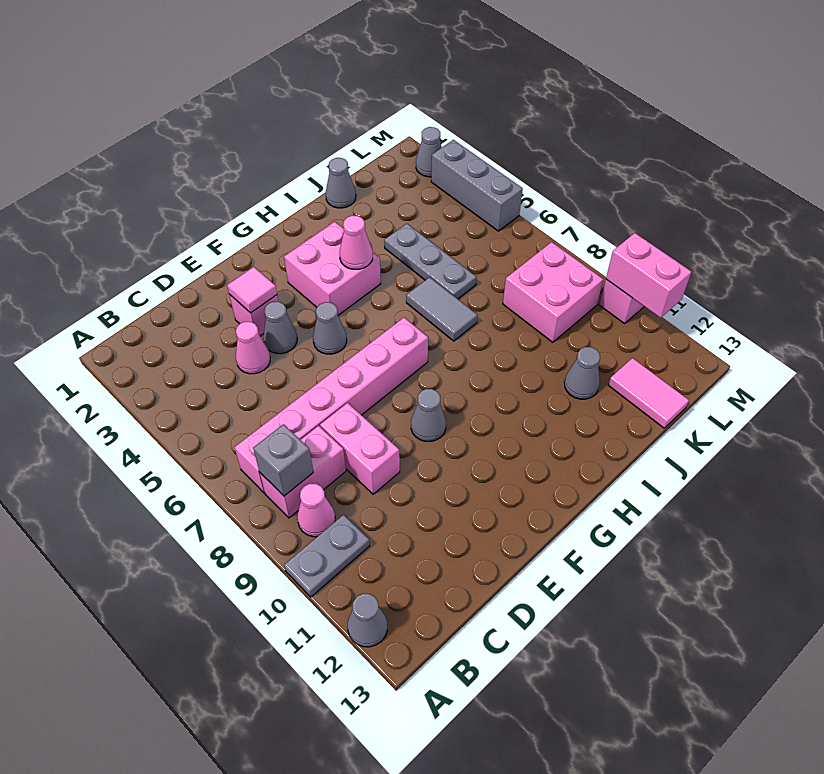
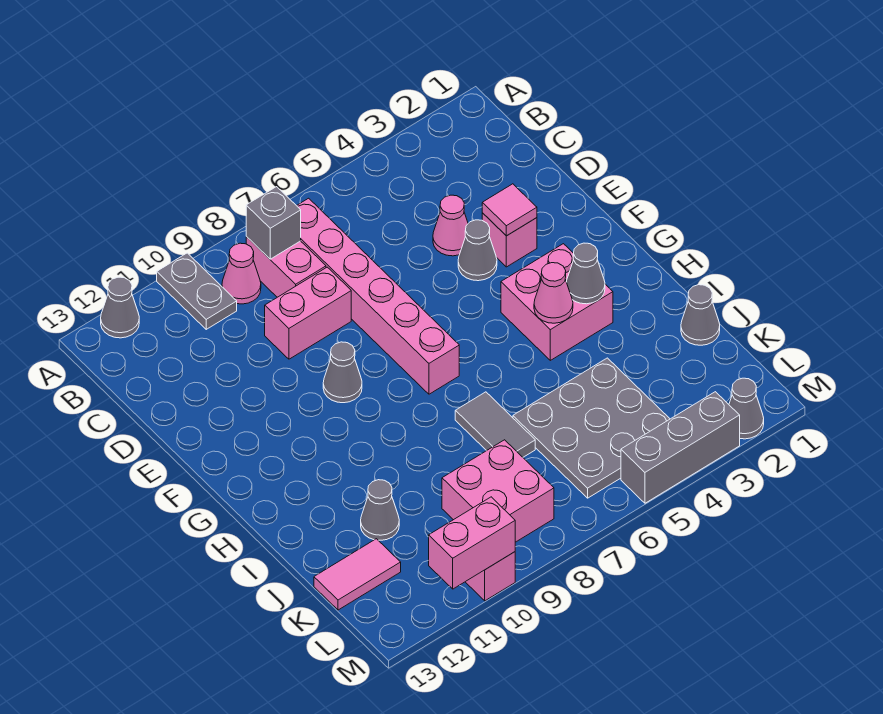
grey cone F5 level 1 -> grey cone H3 level 2
grey tile I6:I7 level 1 -> grey tile I7:J7 level 1
grey plate J4:J6 level 1 -> grey plate J4:L6 level 1

